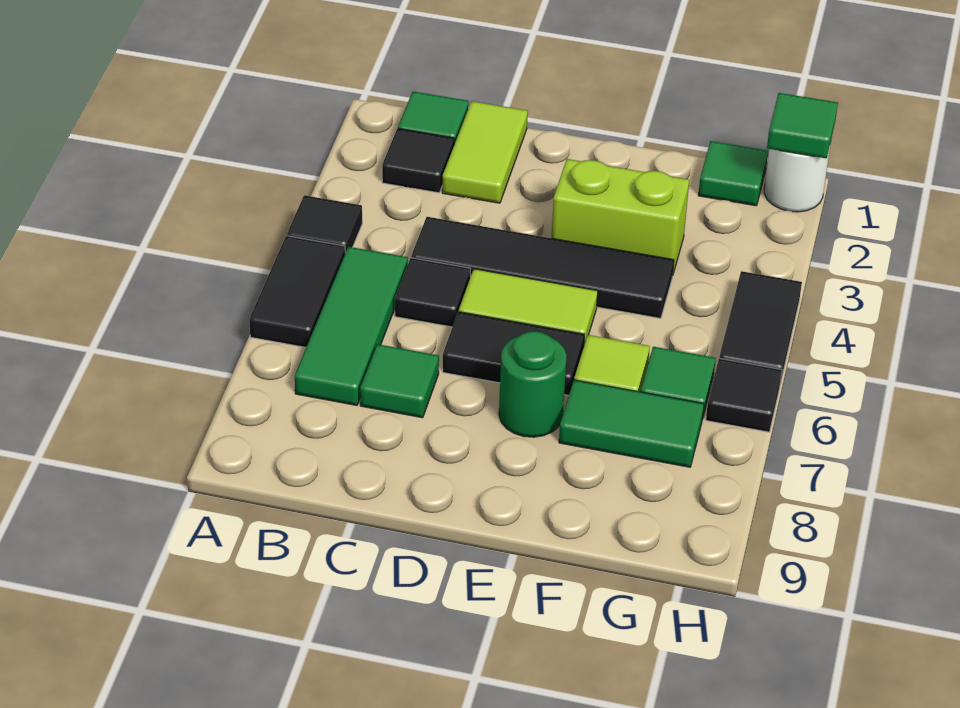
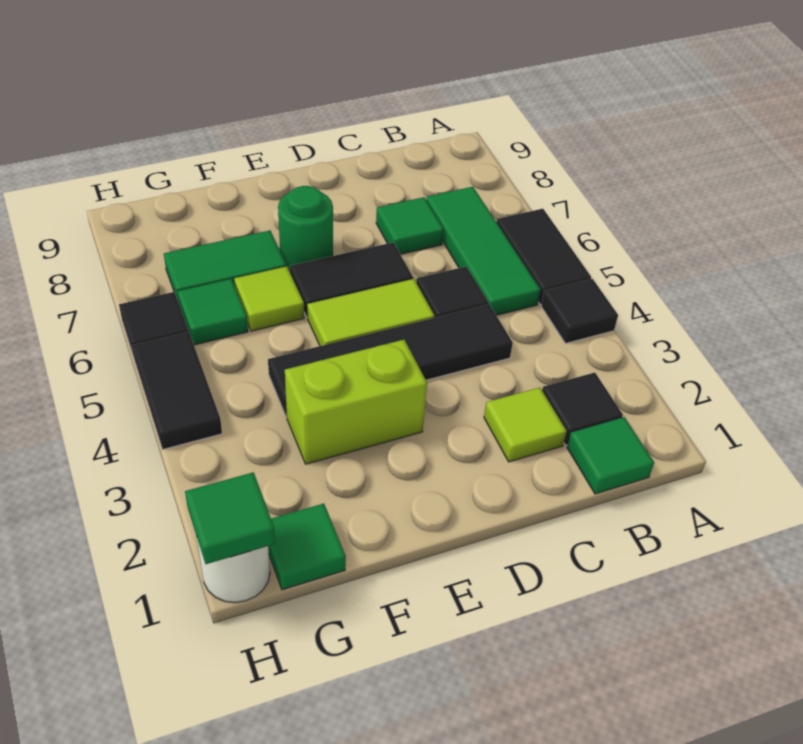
lime tile C1:C2 level 1 -> lime tile C2 level 1

